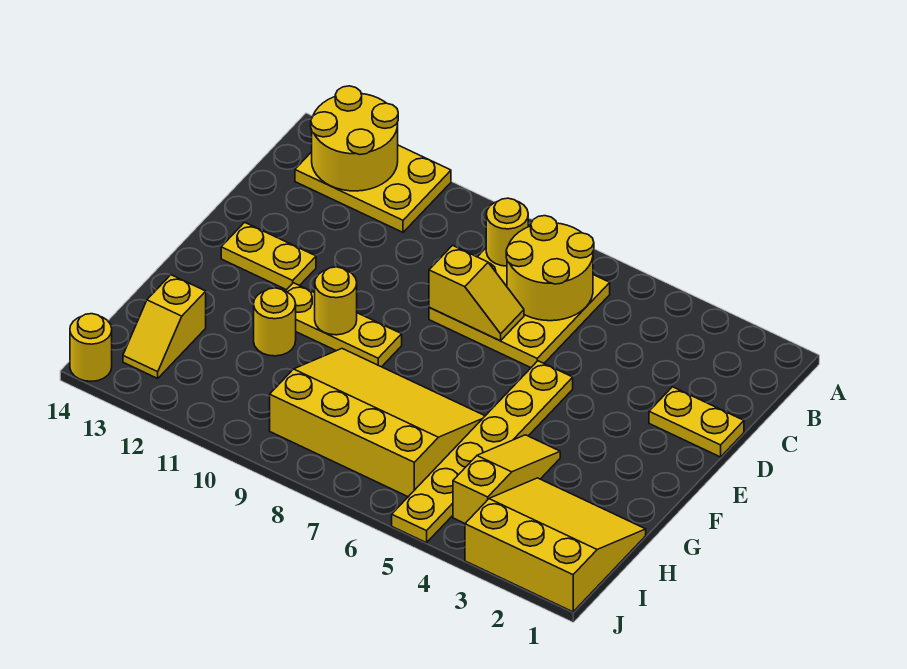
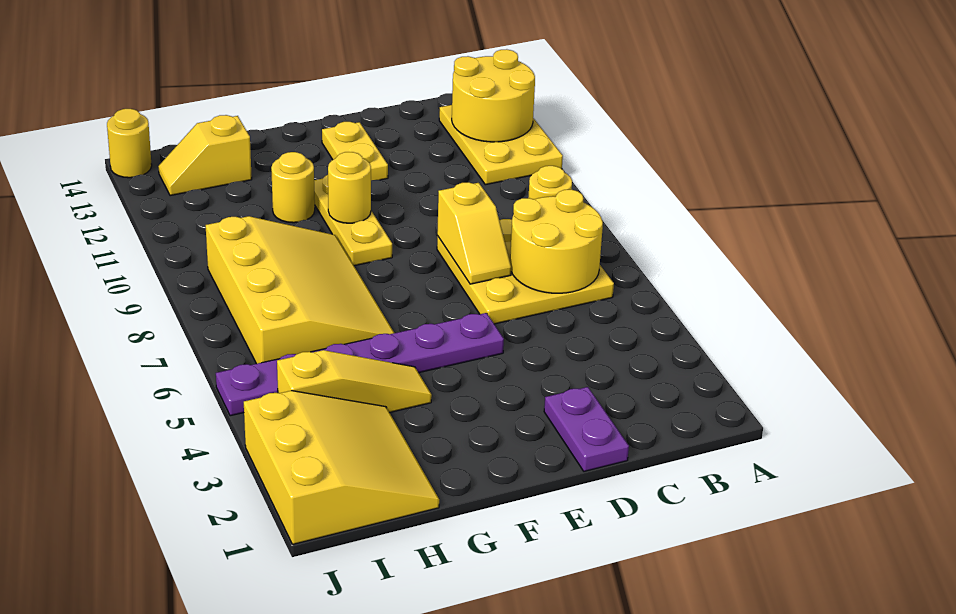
yellow plate D1:D2 level 1 -> purple plate D1:D2 level 1
yellow plate E5:J5 level 1 -> purple plate E5:J5 level 1

